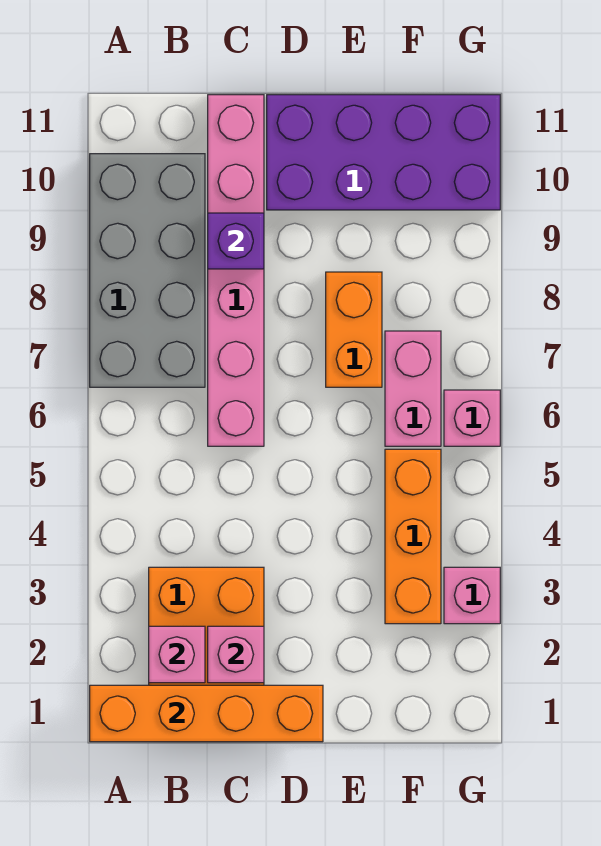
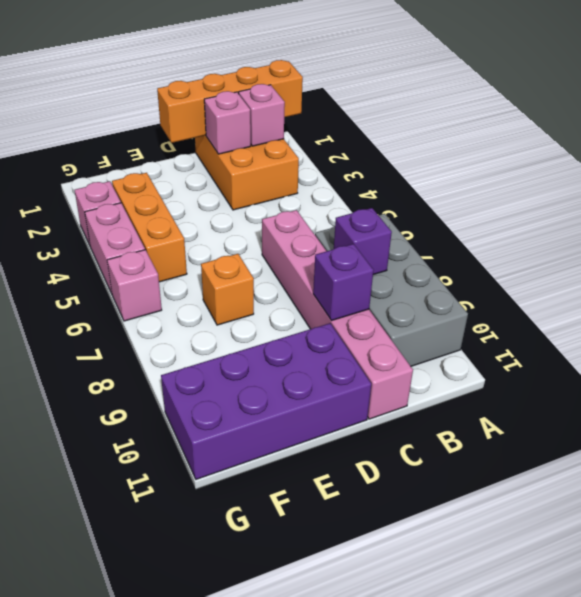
none -> purple brick B8 level 2
orange brick E7:E8 level 1 -> orange brick E7 level 1
pink brick F6:F7 level 1 -> pink brick G4:G5 level 1

